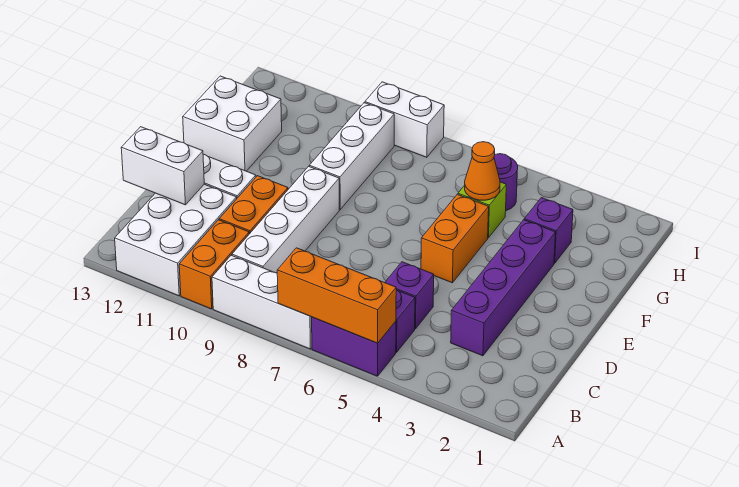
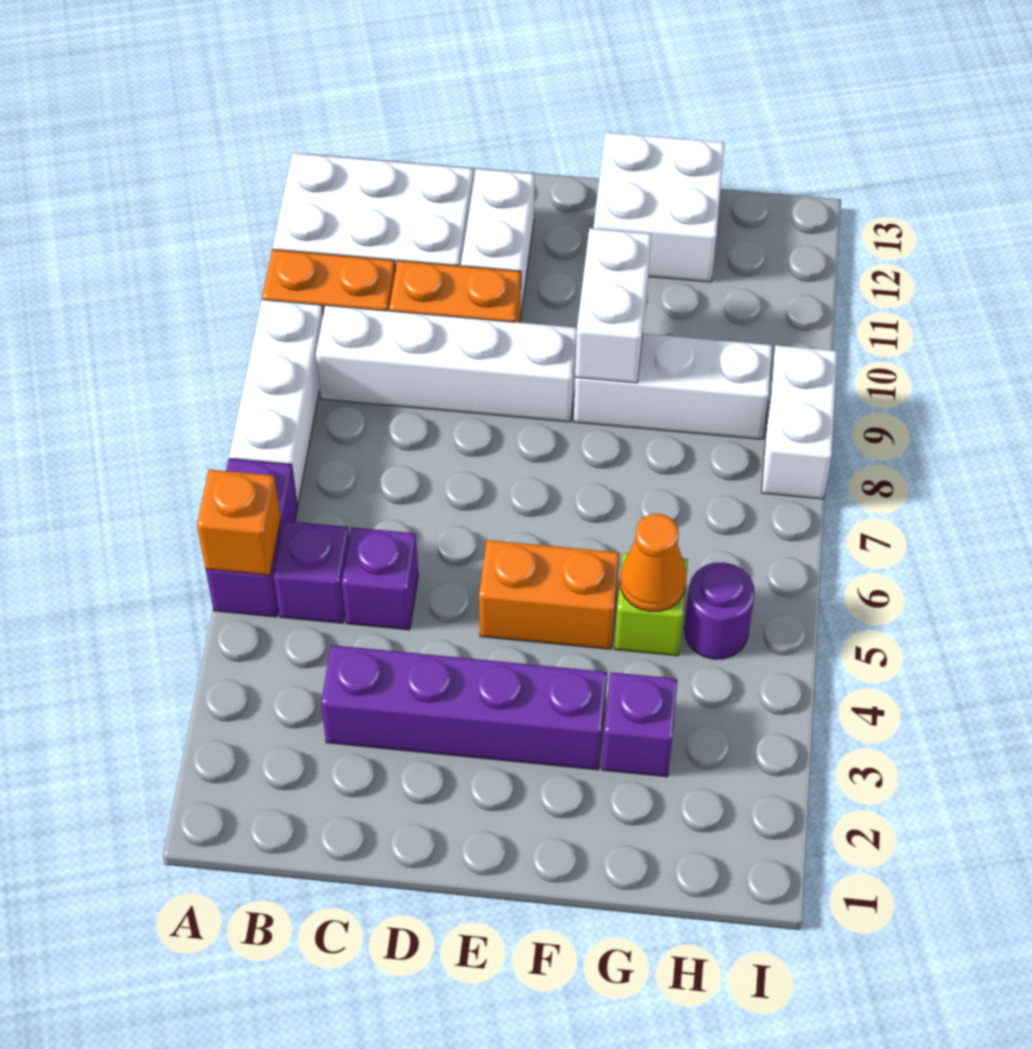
orange brick A5:A7 level 2 -> orange brick A5 level 2
white brick C12:C13 level 2 -> white brick F9:F10 level 2

